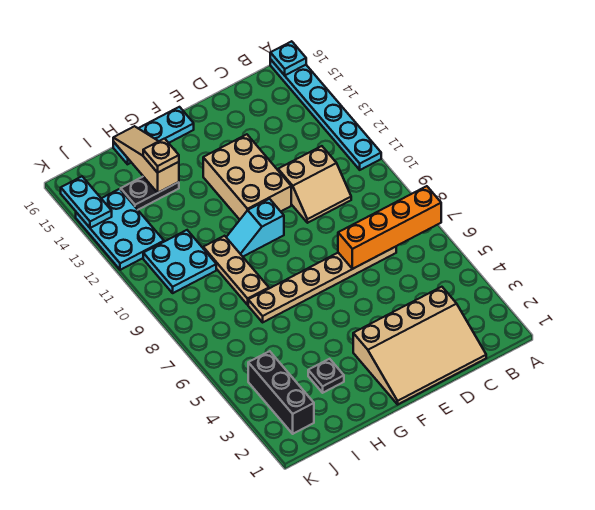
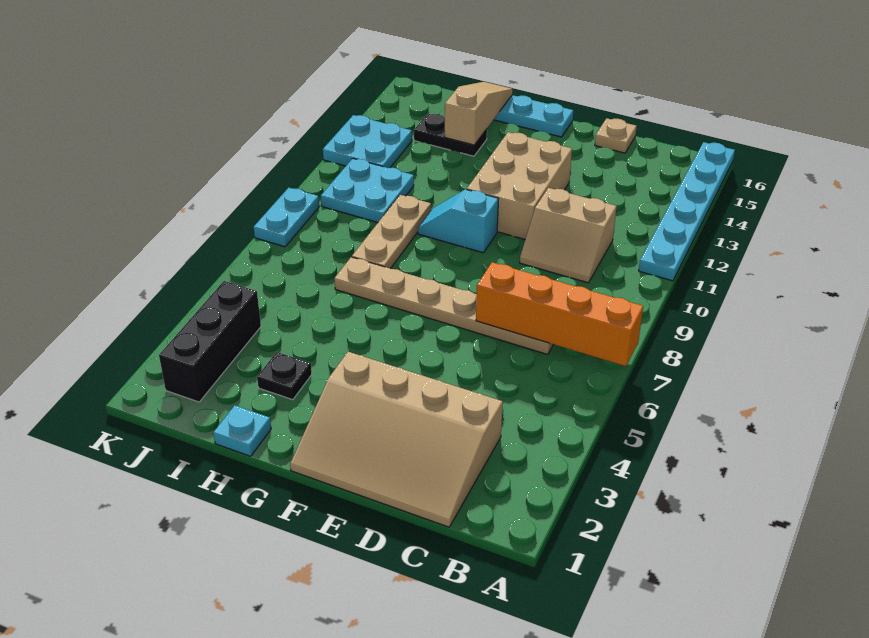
cyan plate A16 level 2 -> cyan plate H1 level 1
tan plate H14 level 3 -> tan plate D16 level 1
cyan plate J12:K14 level 1 -> cyan plate J12:K13 level 1
cyan plate K14:K15 level 2 -> cyan plate K8:K9 level 1

